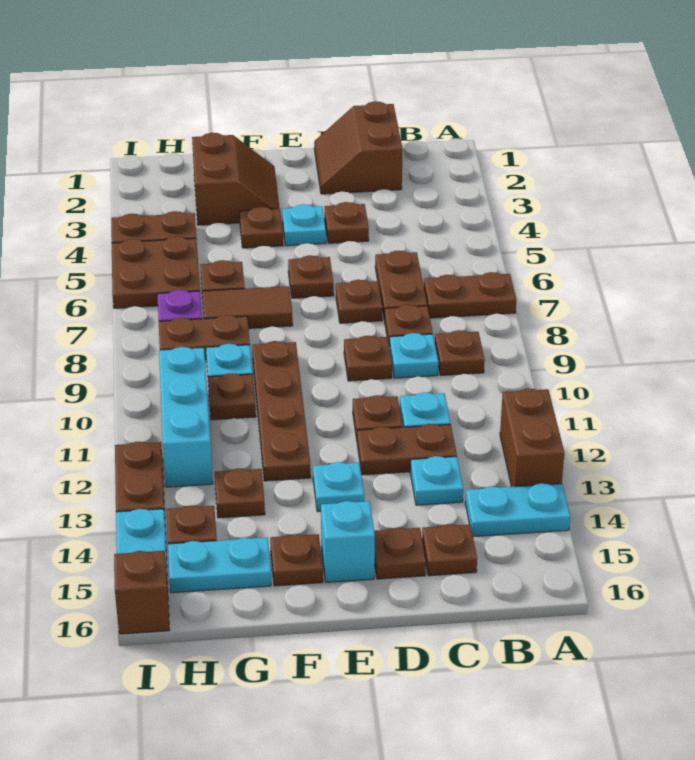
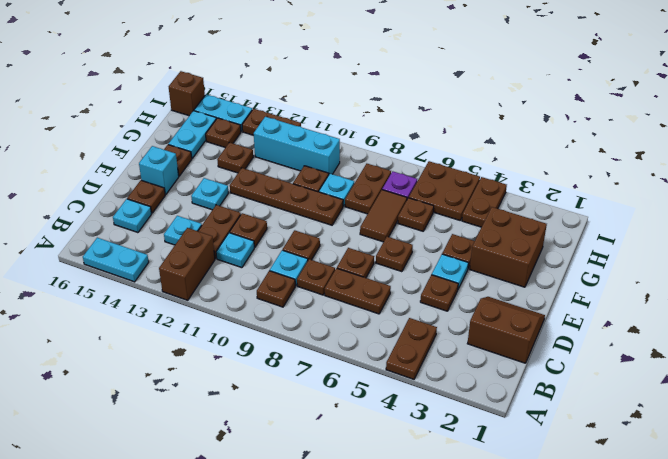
brown plate A7:B7 level 1 -> brown plate A4:B4 level 1
brown brick A12:A13 level 1 -> brown brick A12:B12 level 1
cyan plate A14:B14 level 1 -> cyan plate A14:A15 level 1
brown plate C15 level 1 -> cyan plate C15 level 1
brown slope F2:G3 level 1 top G -> brown brick F2:G3 level 1

